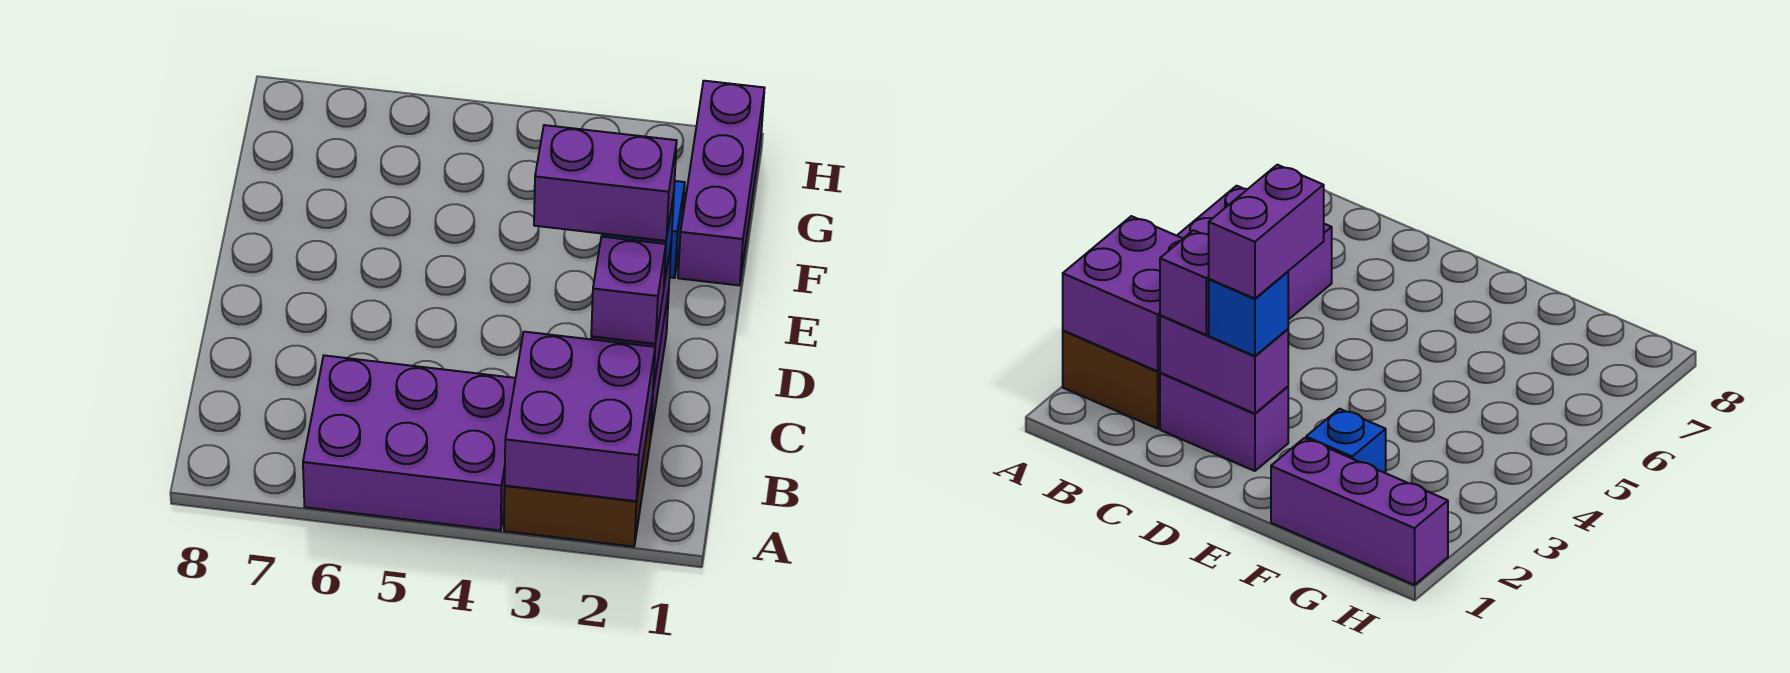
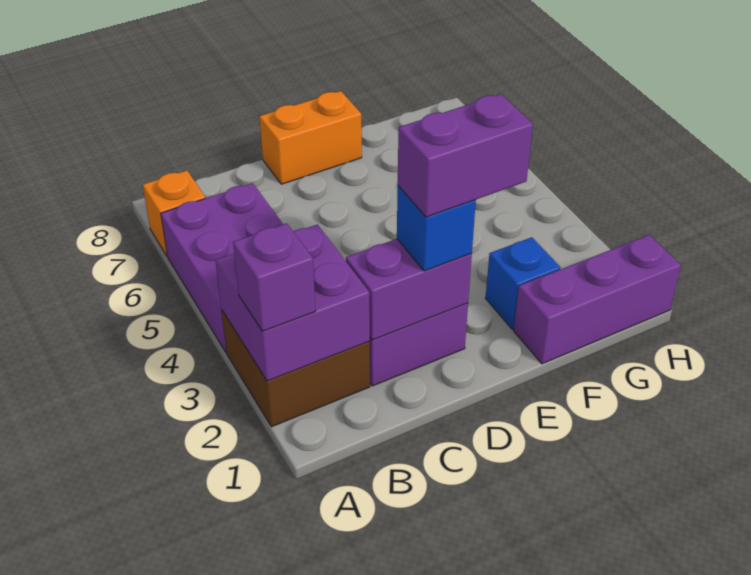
none -> orange brick A7 level 1
purple brick C2 level 3 -> purple brick A2 level 3
purple brick D2:D3 level 4 -> purple brick D2:E2 level 4
none -> orange brick D8:E8 level 1

